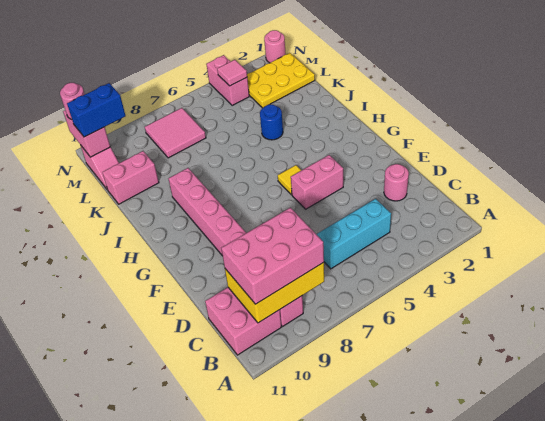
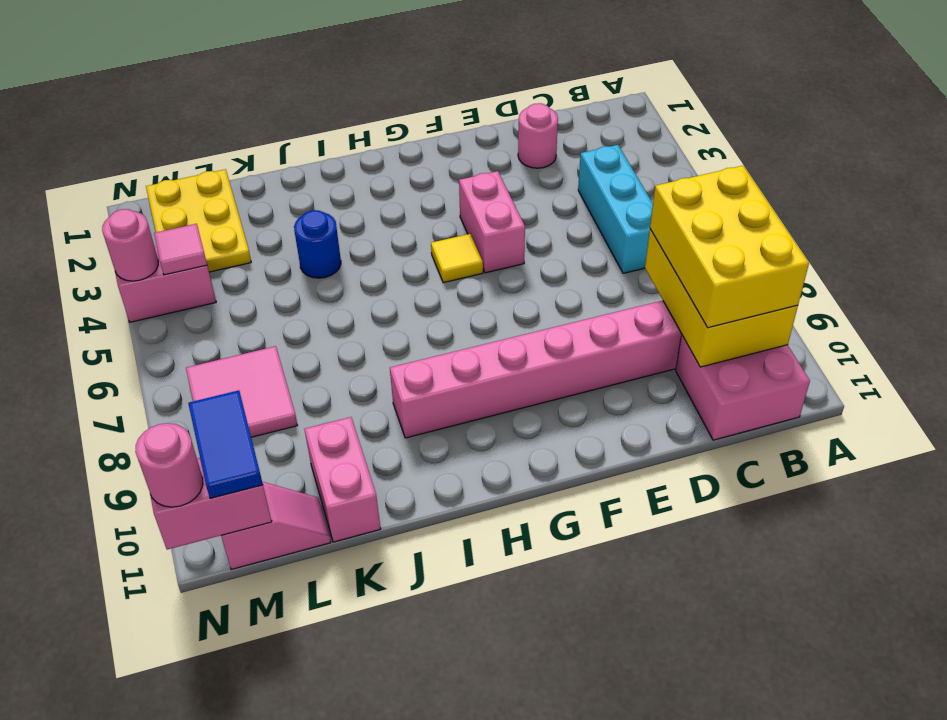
pink brick B8:C10 level 3 -> yellow brick B8:C10 level 3
blue brick M10:M11 level 3 -> blue tile M10:M11 level 3
pink round brick N1 level 1 -> pink round brick N4 level 2

